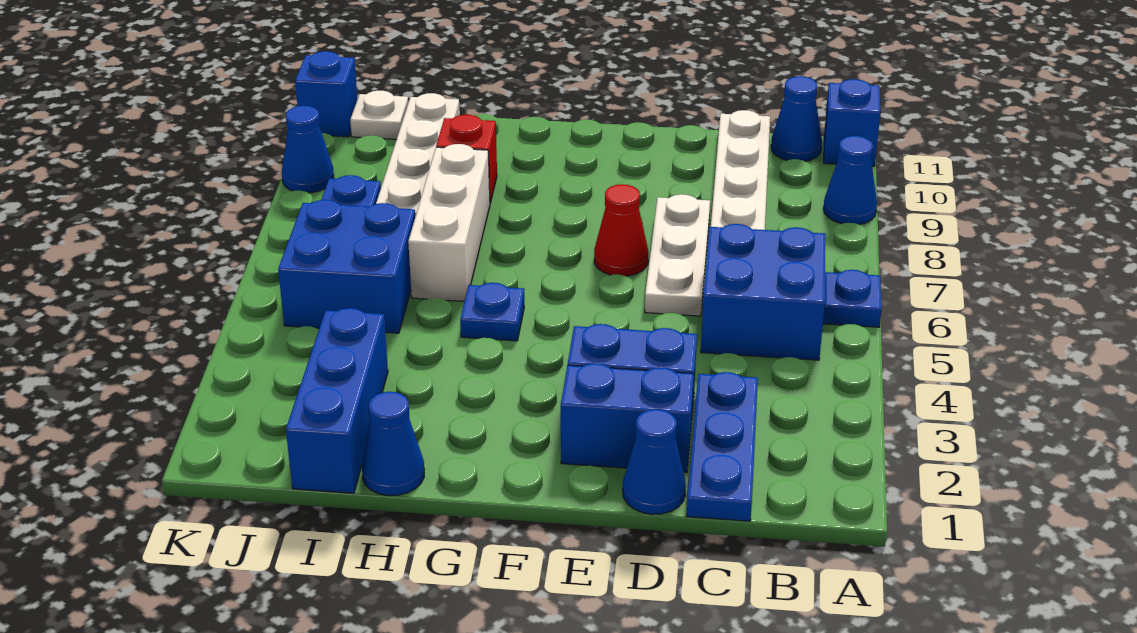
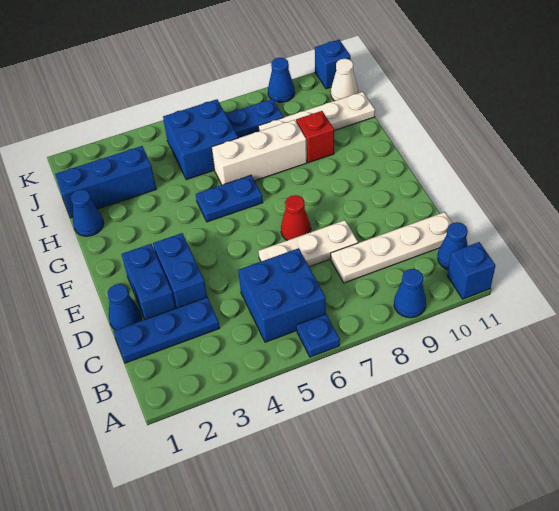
blue plate G5 level 1 -> blue plate G5:G6 level 1
white plate J11 level 1 -> white cone J11 level 1

